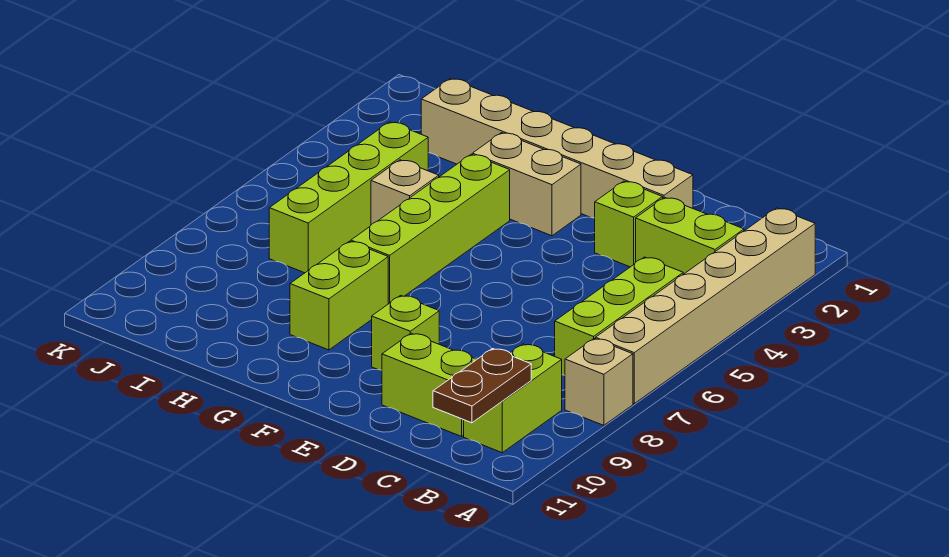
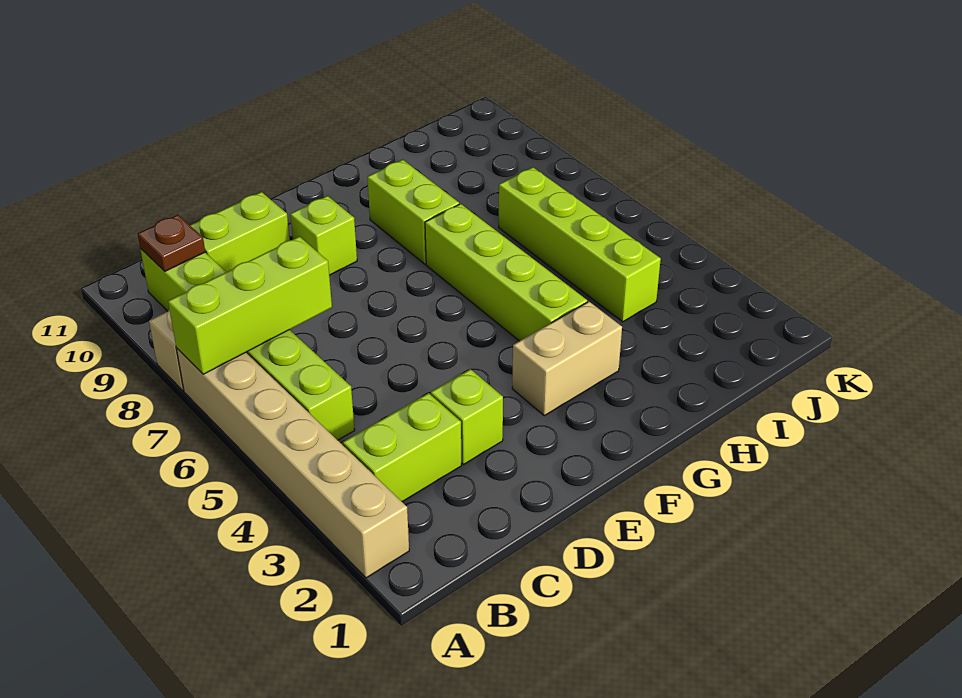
none -> lime brick A7:C7 level 2
brown plate B10:B11 level 2 -> brown plate B10 level 2
tan brick D2:I2 level 1 -> none
tan brick H5 level 1 -> none

